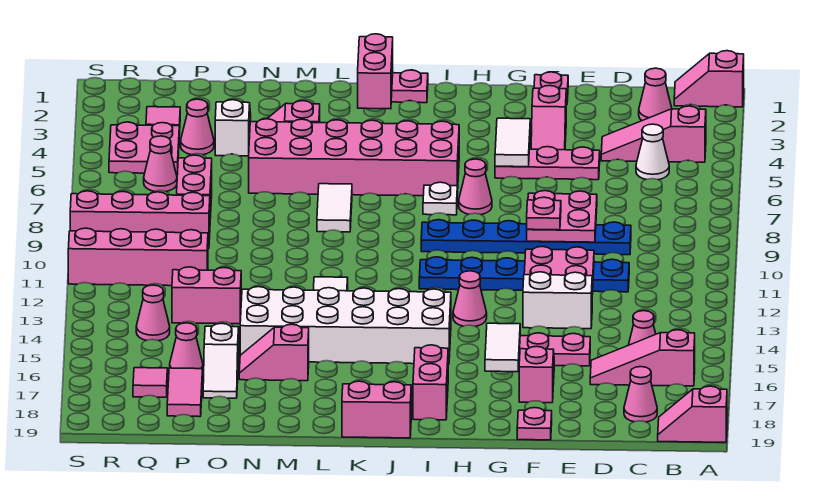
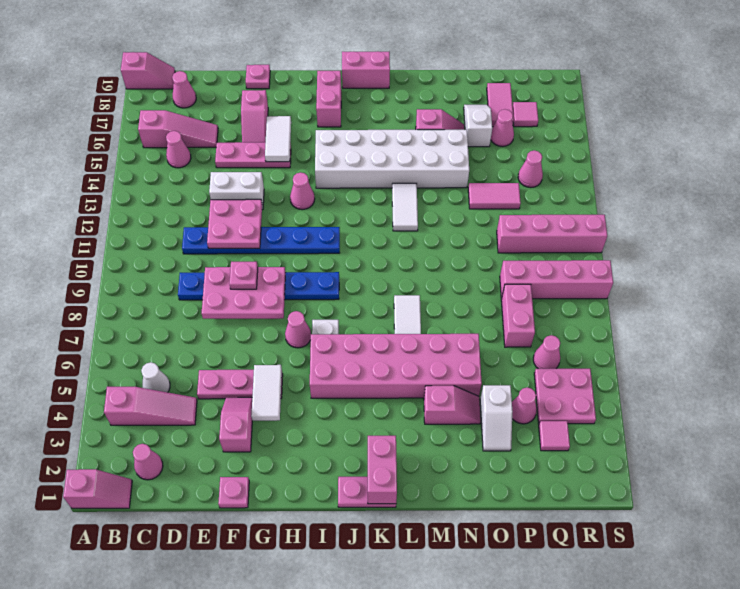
pink plate E8:F9 level 2 -> pink plate E8:G9 level 2
pink brick O13:P13 level 1 -> pink tile O13:P13 level 1

